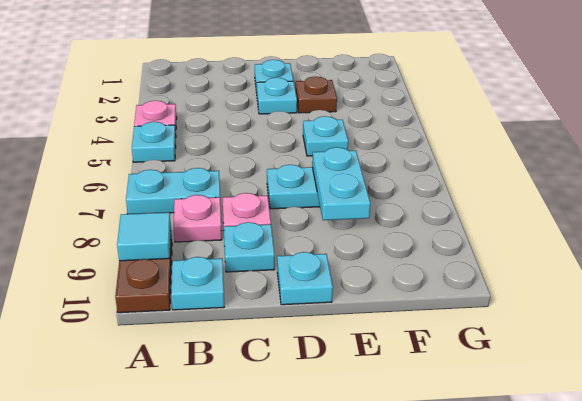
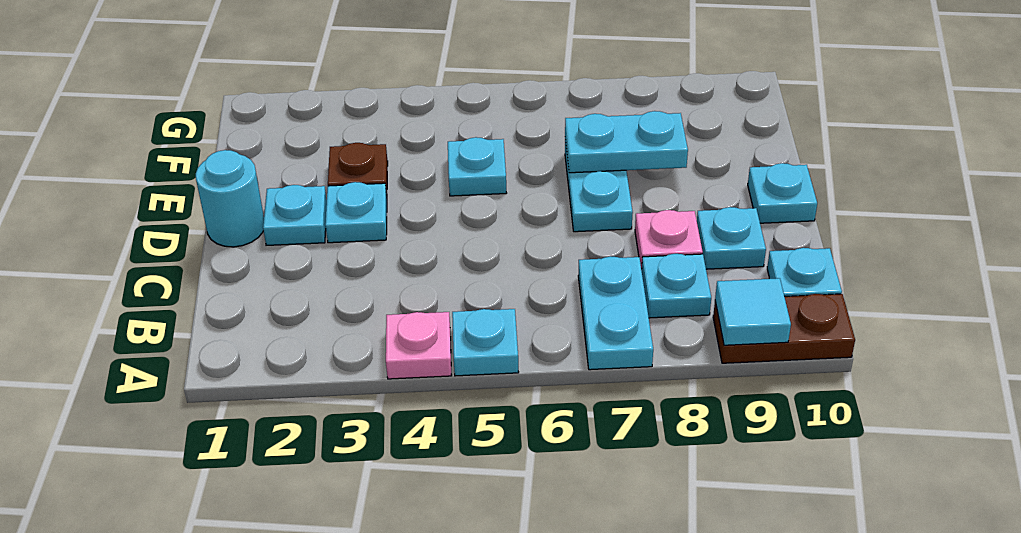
pink plate B8 level 1 -> cyan plate B8 level 1
none -> cyan round brick D1 level 1

